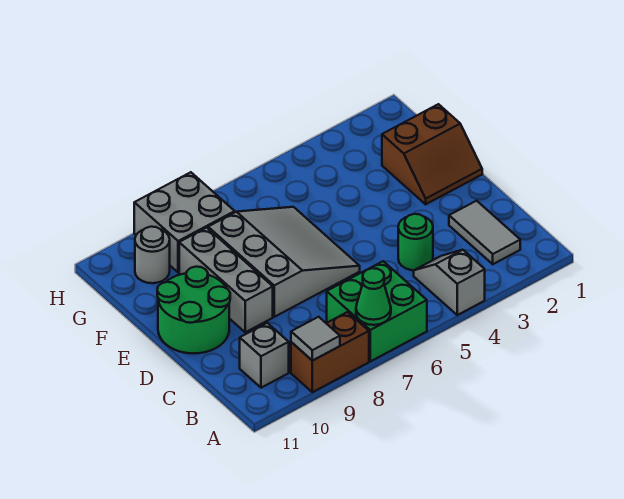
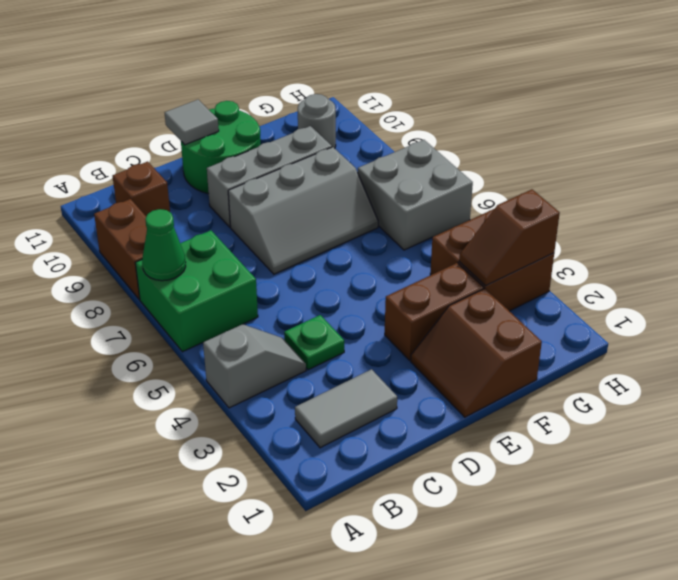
grey tile A9 level 2 -> grey tile D11 level 2
grey brick B10 level 1 -> brown brick B10 level 1
green round brick C4 level 1 -> green plate C4 level 1
grey slope D6:F8 level 1 top 8 -> grey slope D7:F8 level 1 top 8
none -> brown brick E3:F3 level 1
none -> brown brick G3:H4 level 1
none -> brown slope G3:H3 level 2 top H
grey brick G8:H9 level 1 -> grey brick G6:H7 level 1

